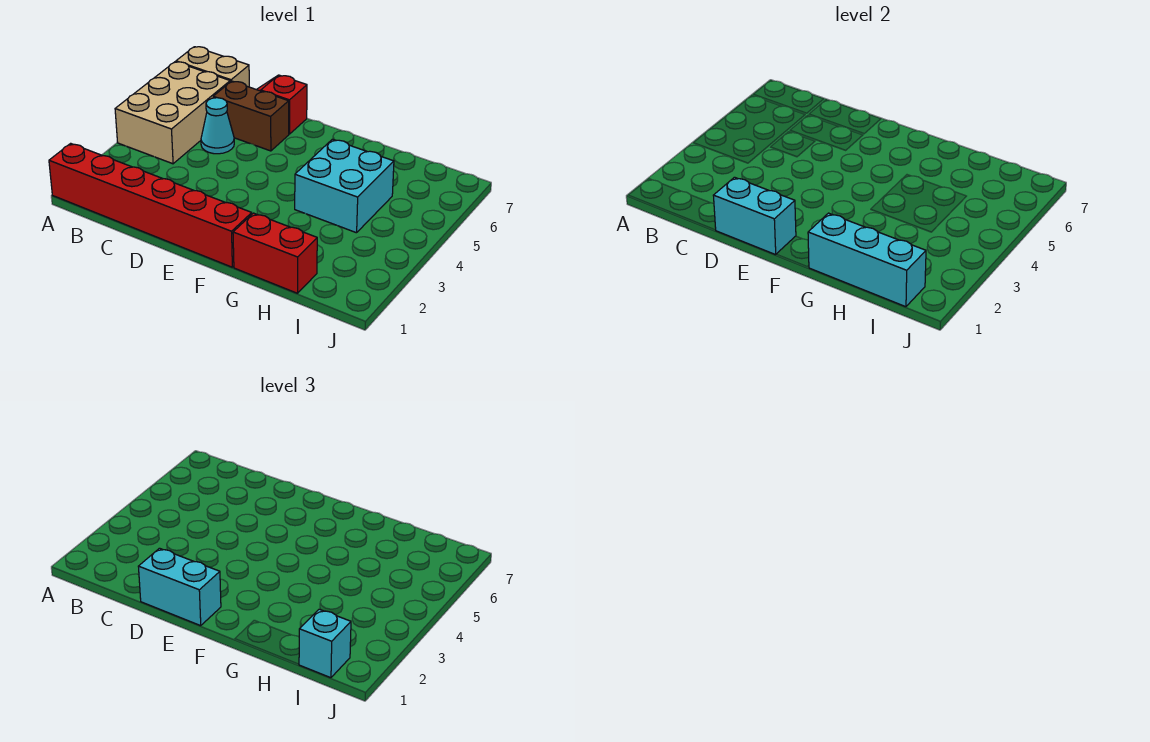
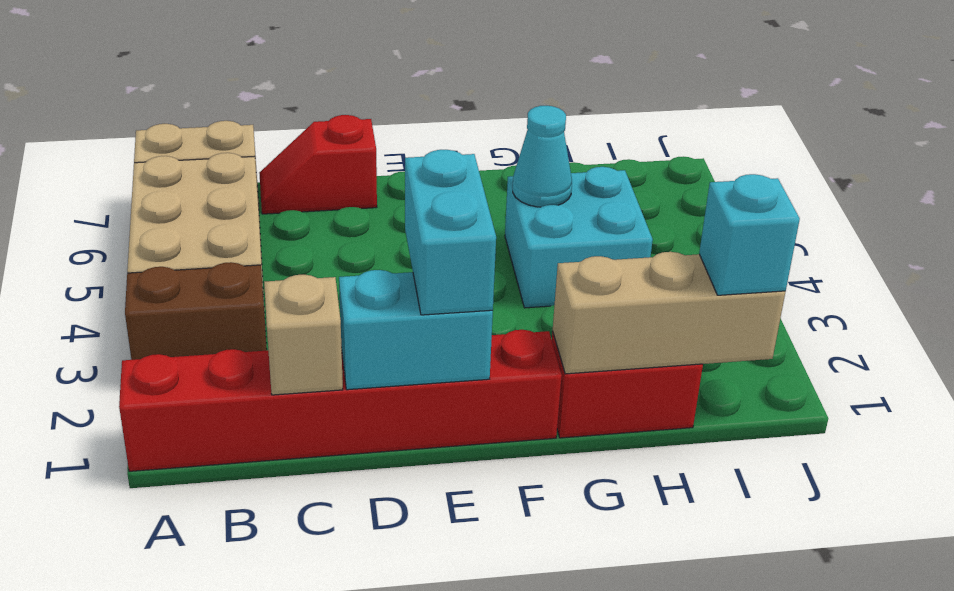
none -> tan brick C1 level 2
cyan cone C5 level 1 -> cyan cone G5 level 2
brown brick C6:D6 level 1 -> brown brick A3:B3 level 1
cyan brick D1:E1 level 3 -> cyan brick E1:E2 level 3
cyan brick G1:I1 level 2 -> tan brick G1:I1 level 2

